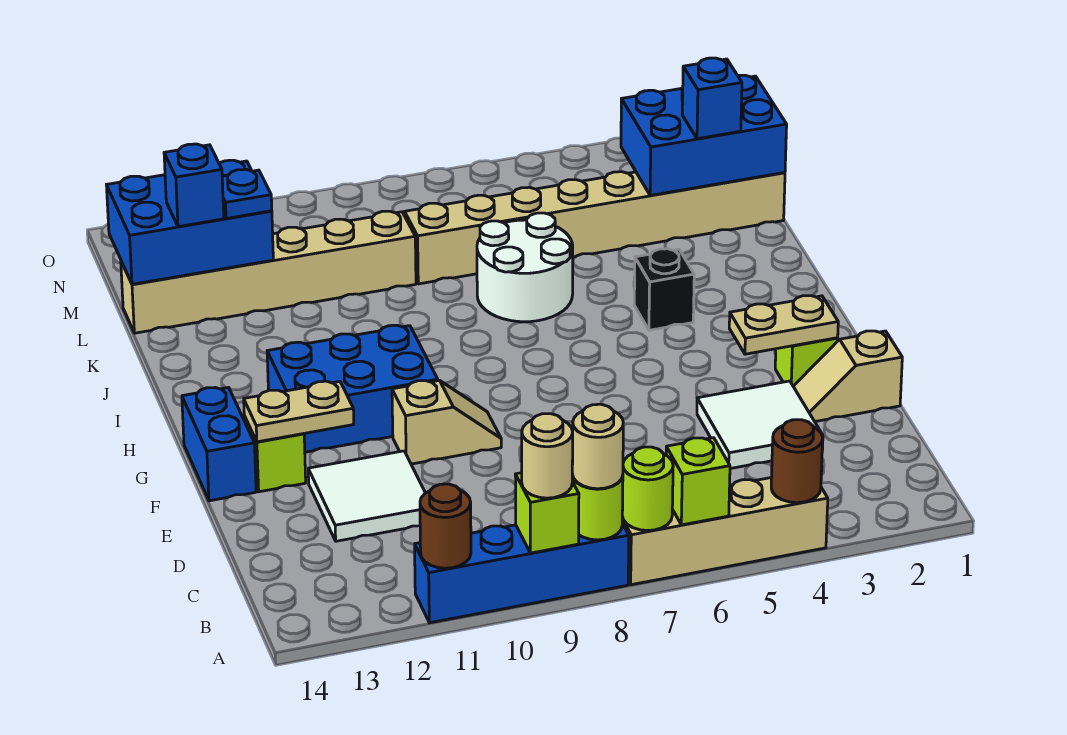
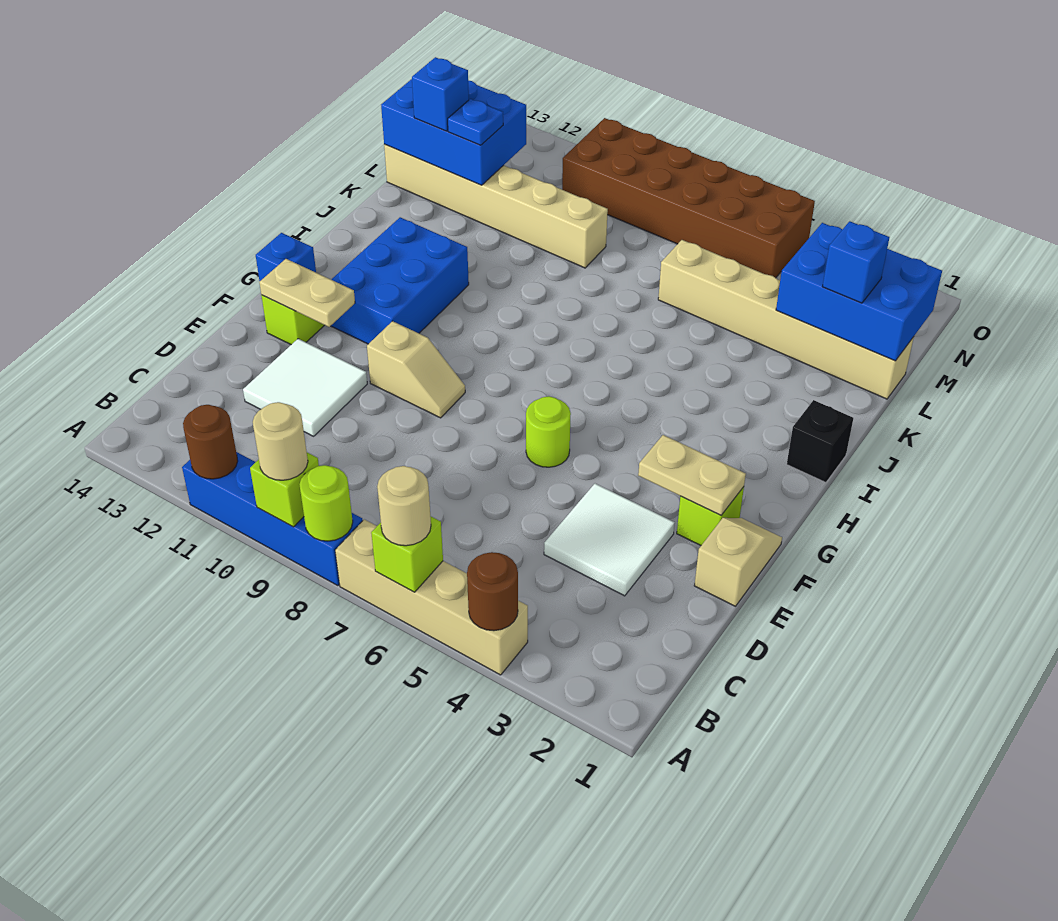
lime round brick A7 level 2 -> lime round brick F6 level 1
tan round brick A8 level 3 -> tan round brick A6 level 3
tan slope E1:E2 level 1 top 1 -> tan slope E1:F1 level 1 top E
blue brick F14:G14 level 1 -> blue brick G14 level 1
blue brick G10:H12 level 1 -> blue brick G11:I12 level 1
black brick I4 level 1 -> black brick I1 level 1
white round brick J6:K7 level 1 -> none
tan brick L1:L8 level 1 -> tan brick L1:L6 level 1
none -> brown brick N5:O10 level 1

